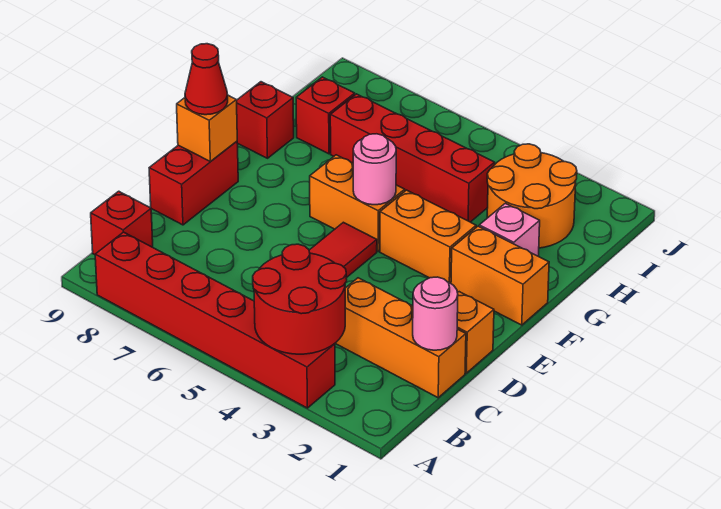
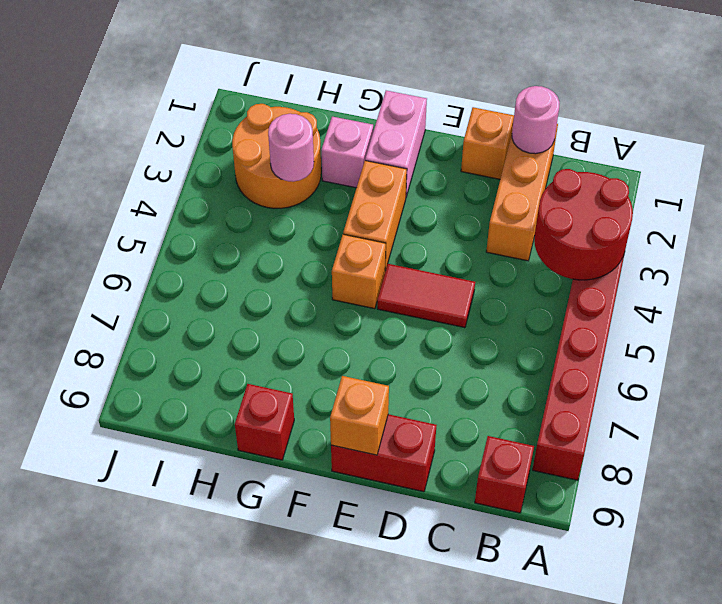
red cone E9 level 3 -> none
orange brick F1:F2 level 1 -> pink brick F1:F2 level 1
orange brick F5:F6 level 1 -> orange brick F5 level 1
pink round brick F5 level 2 -> pink round brick H3 level 2
red brick H4:H7 level 1 -> none
red brick H8 level 1 -> none

